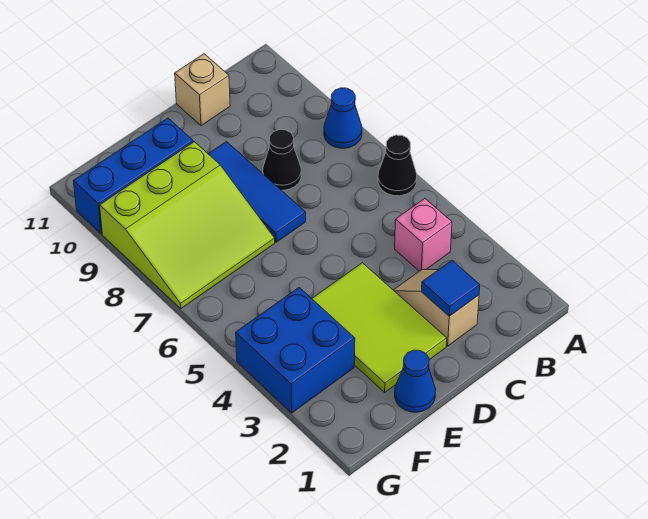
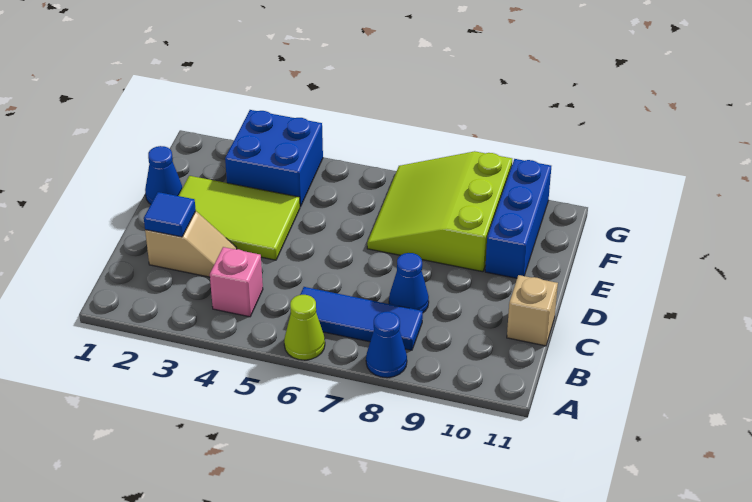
black cone A6 level 1 -> lime cone A6 level 1
black cone C8 level 1 -> blue cone C8 level 1
blue tile D7:D9 level 1 -> blue tile B6:B8 level 1

